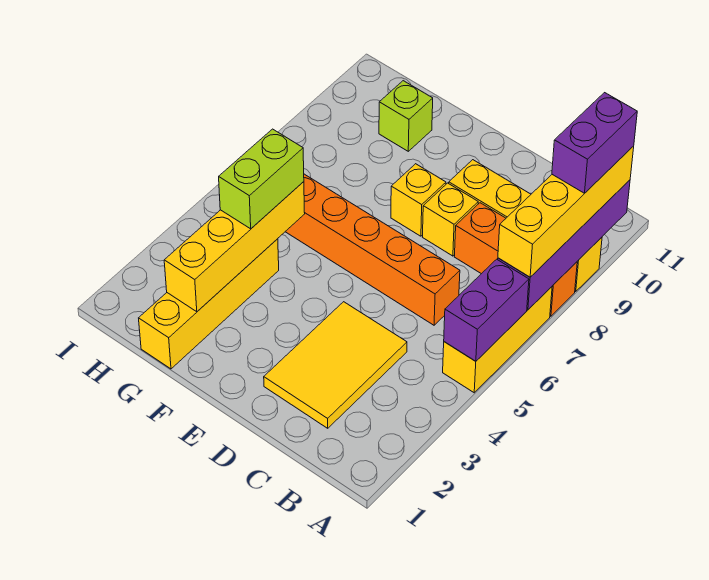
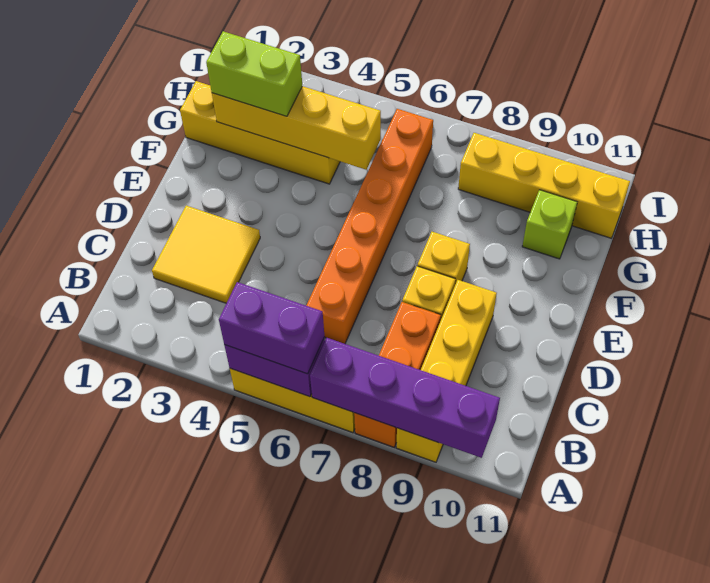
yellow brick A7:A10 level 3 -> yellow brick H8:H11 level 1
purple brick A9:A10 level 4 -> purple brick A5:A6 level 3
yellow tile C2:D4 level 1 -> yellow tile C2:D3 level 1
lime brick G4:G5 level 3 -> lime brick G2:G3 level 3

